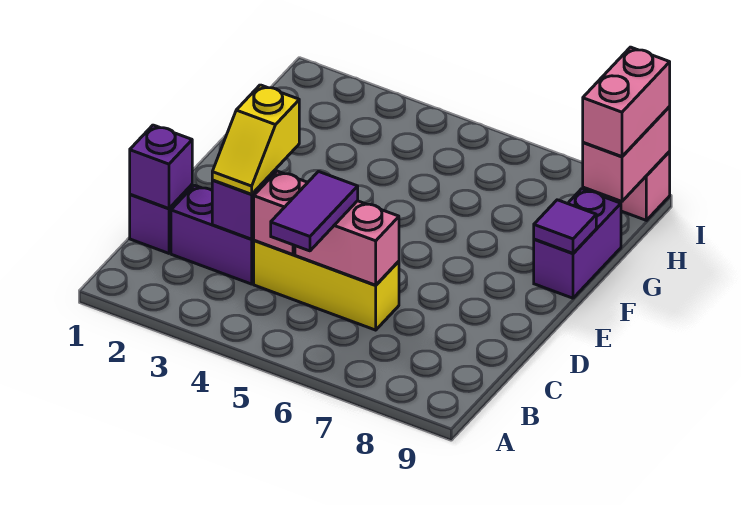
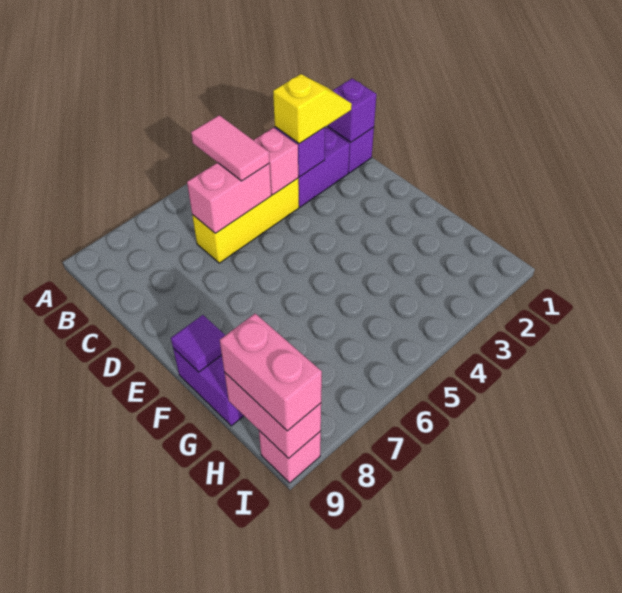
purple tile B5:C5 level 3 -> pink tile B5:C5 level 3
yellow slope C3:D3 level 3 top D -> yellow slope C2:C3 level 3 top 3

